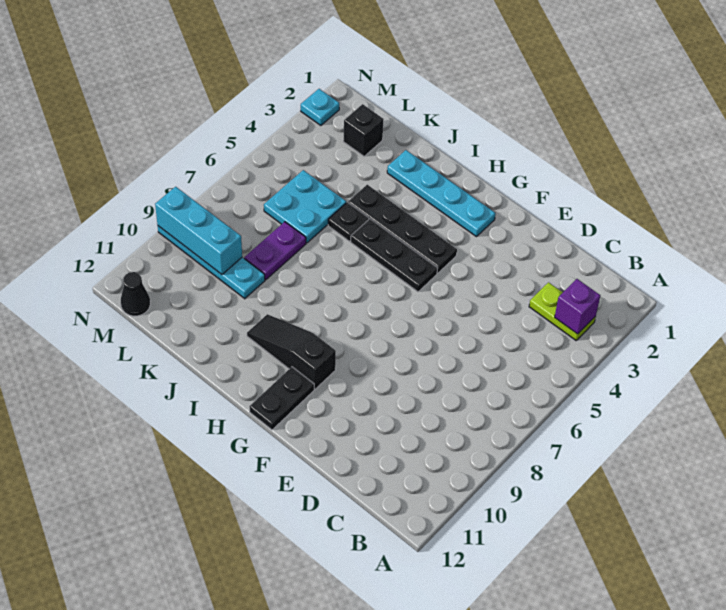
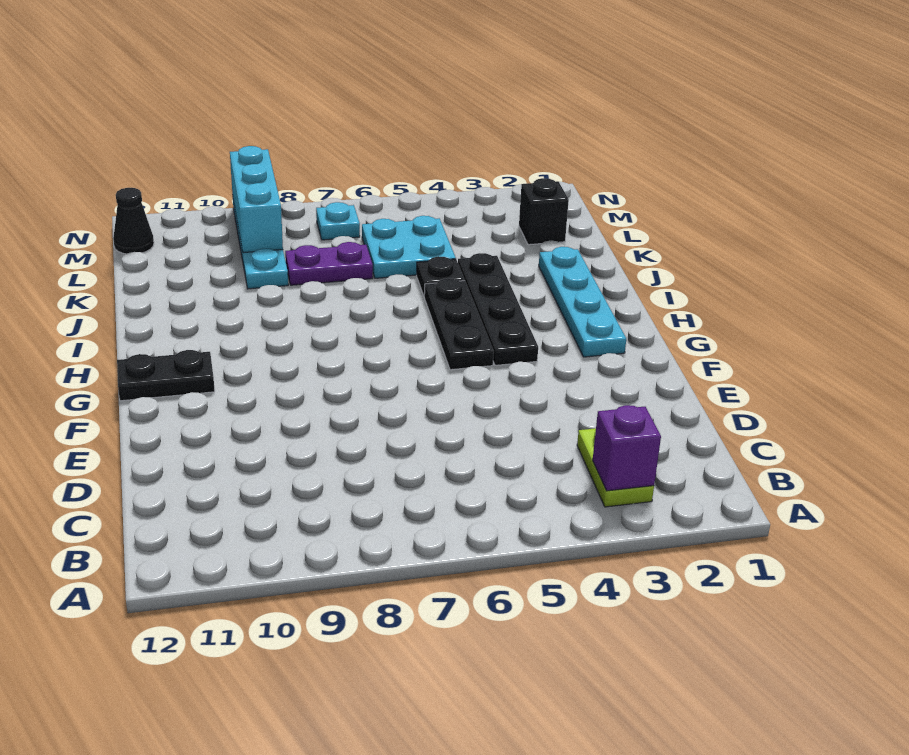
black slope G10:I10 level 1 top G -> none
cyan plate N2 level 1 -> cyan plate M7 level 1

